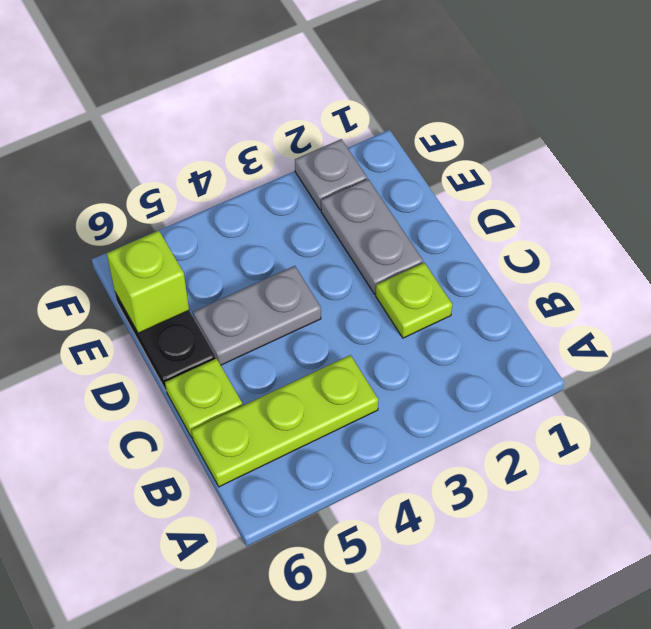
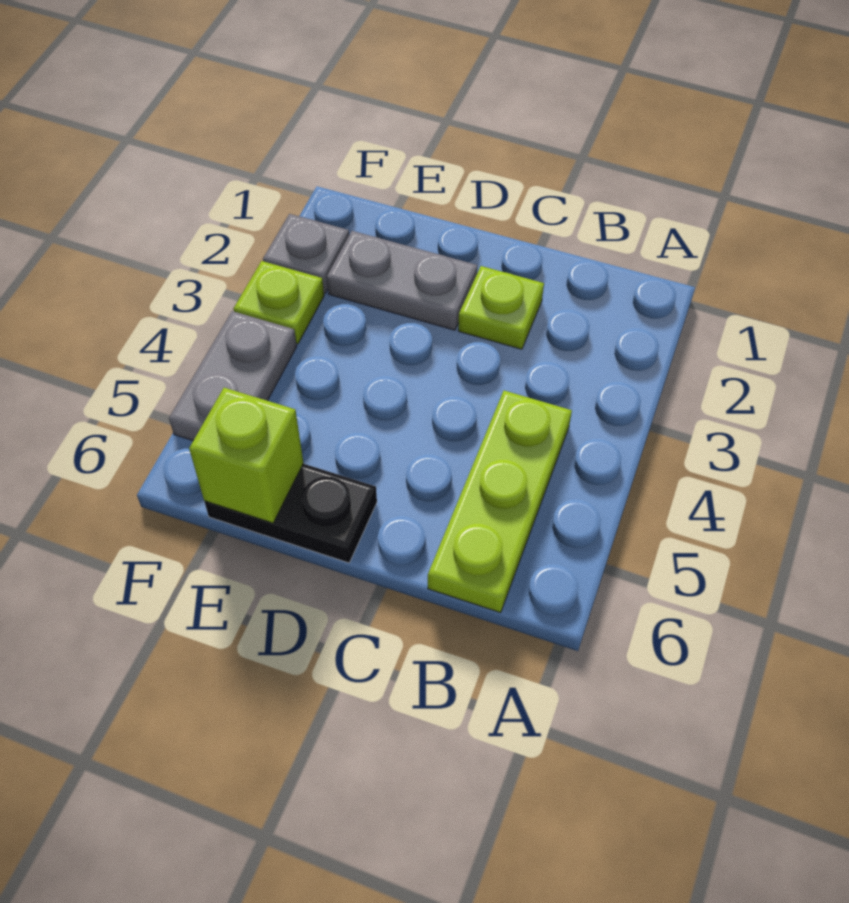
lime plate C6 level 1 -> lime plate F3 level 1
grey plate D4:D5 level 1 -> grey plate F4:F5 level 1

